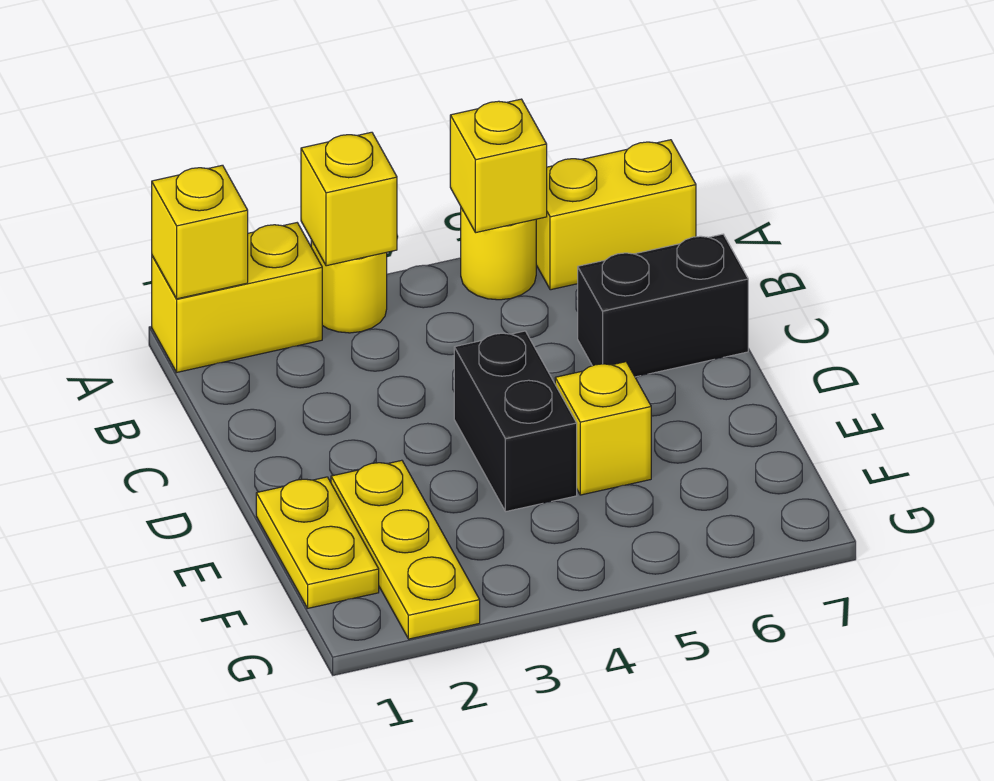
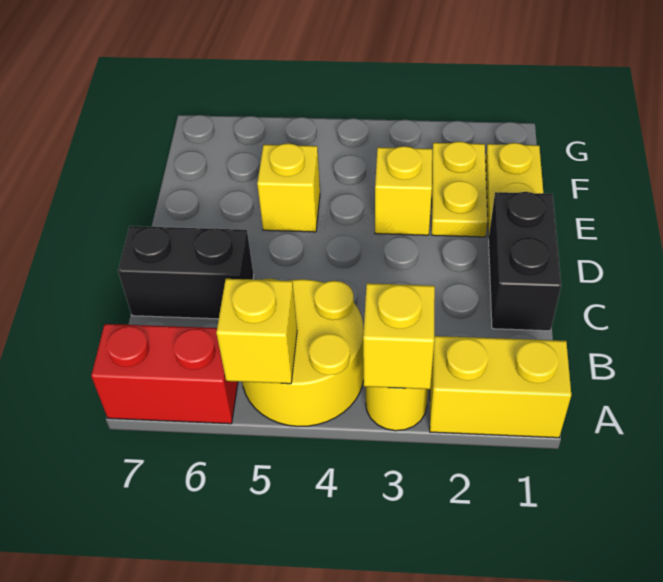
yellow brick A1 level 2 -> yellow brick E3 level 1
yellow round brick A5 level 1 -> yellow round brick A4:B5 level 1
yellow brick A6:A7 level 1 -> red brick A6:A7 level 1
black brick D4:E4 level 1 -> black brick C1:D1 level 1
yellow plate E2:G2 level 1 -> yellow plate E2:F2 level 1

